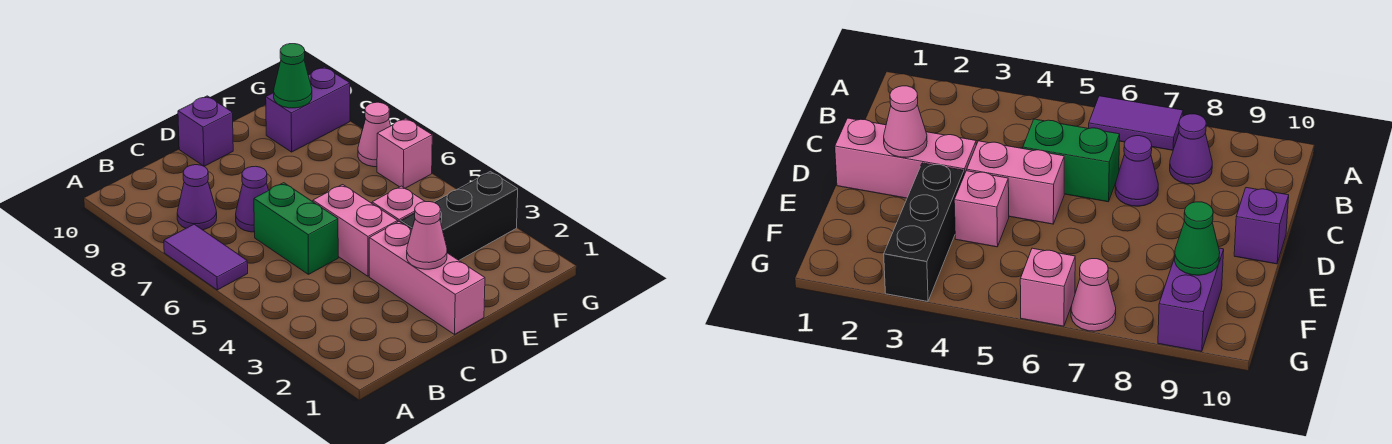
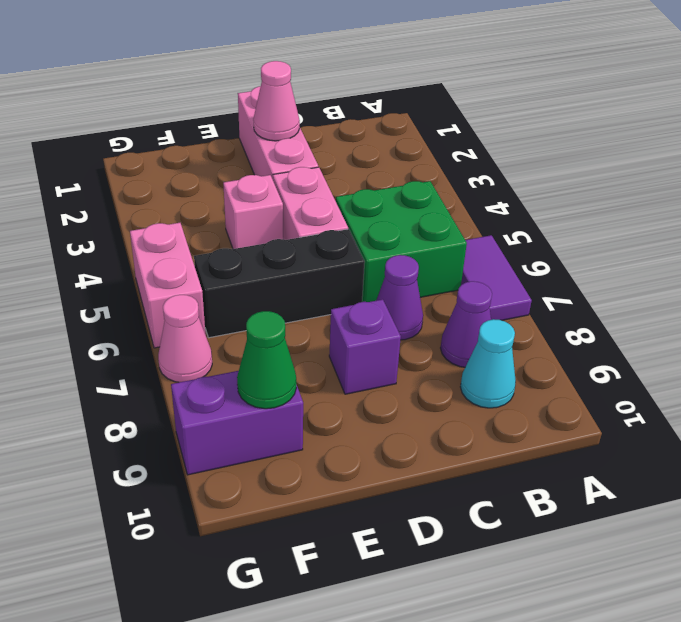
none -> cyan cone B9 level 1
green brick C5:C6 level 1 -> green brick B5:C6 level 1
purple brick D10 level 1 -> purple brick D8 level 1
black brick E3:G3 level 1 -> black brick D6:F6 level 1
pink brick G6 level 1 -> pink brick G5:G6 level 1

